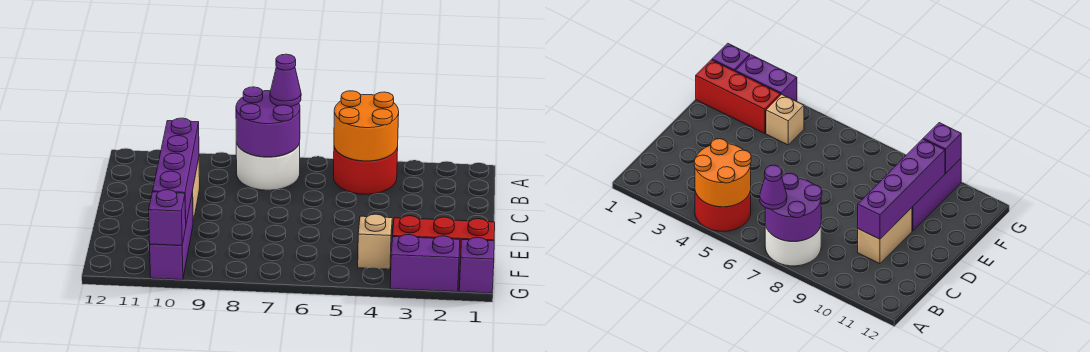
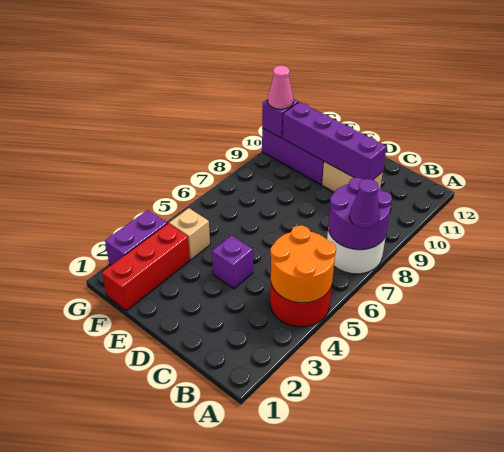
purple brick G1 level 1 -> purple brick D4 level 1
none -> pink cone G10 level 3

